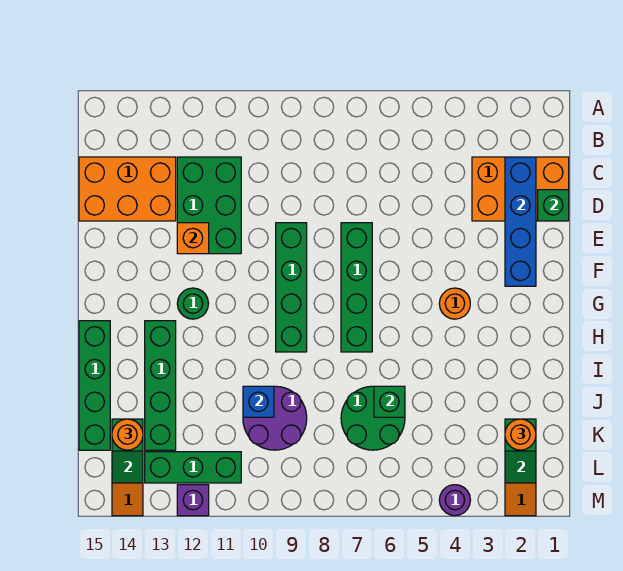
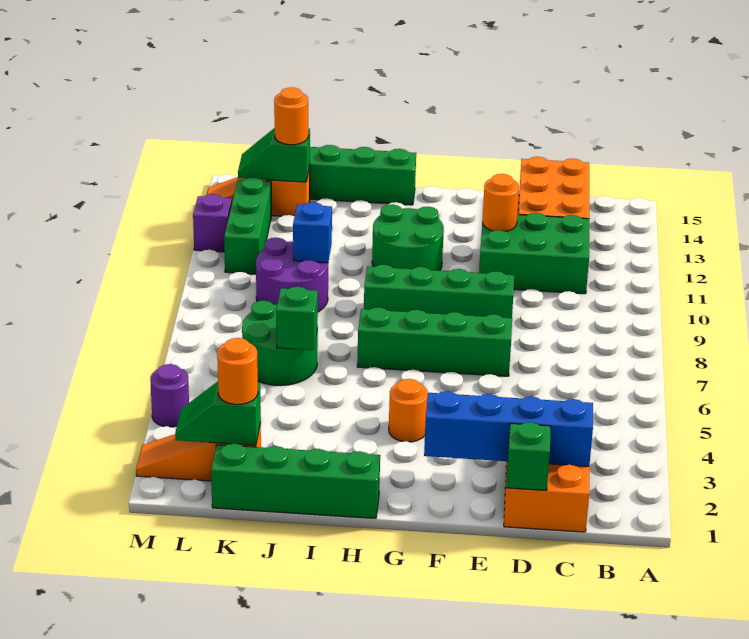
orange brick E12 level 2 -> orange round brick E12 level 2
green round brick G12 level 1 -> green round brick G11:H12 level 1
green brick H13:K13 level 1 -> green brick H1:K1 level 1

